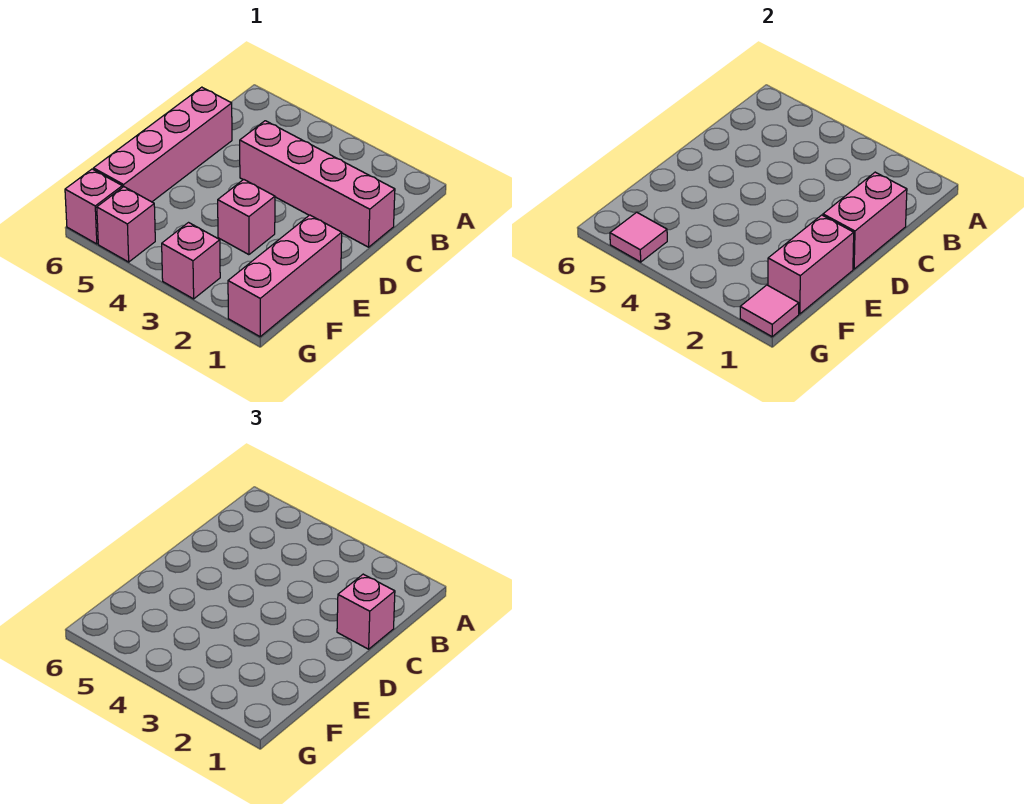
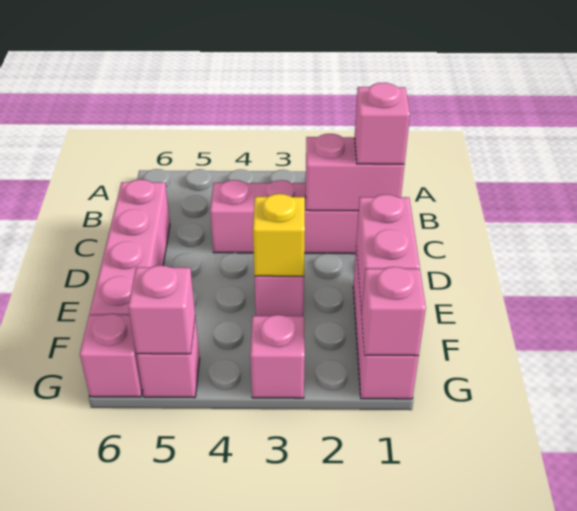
pink brick C1:D1 level 2 -> pink brick C1:C2 level 2
none -> yellow brick E3 level 2
pink tile G1 level 2 -> pink brick G1 level 2
pink tile G5 level 2 -> pink brick G5 level 2

